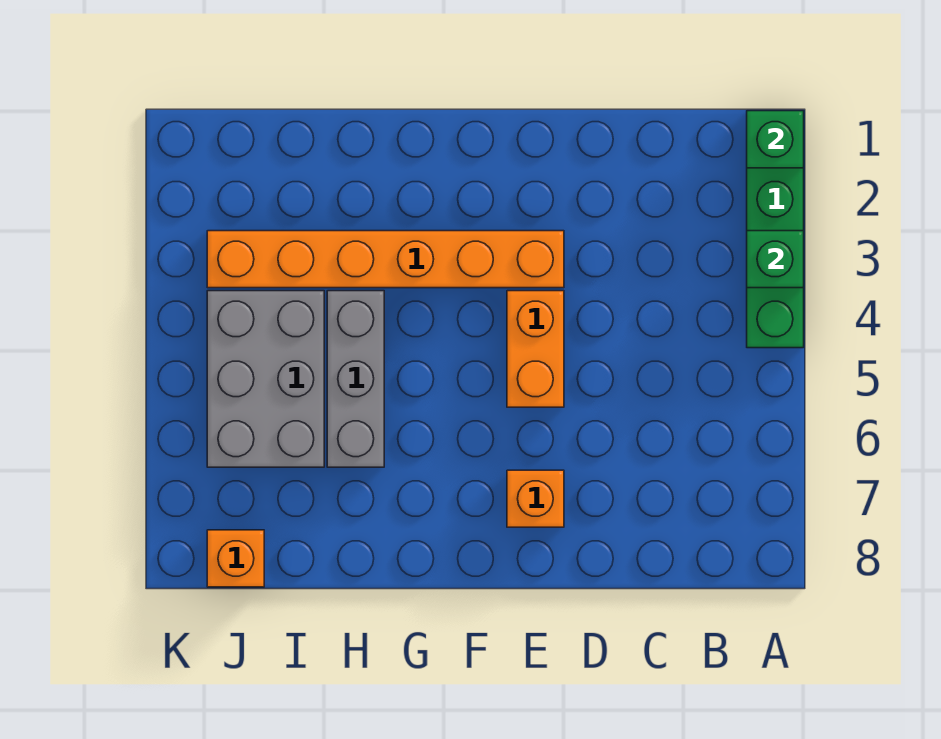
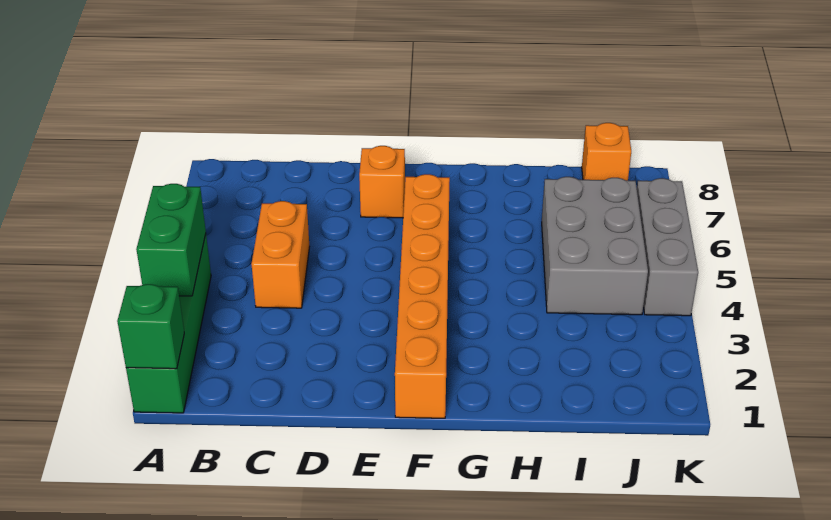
green brick A3 level 2 -> green brick A3:A4 level 2
orange brick E3:J3 level 1 -> orange brick F1:F6 level 1
orange brick E4:E5 level 1 -> orange brick C4:C5 level 1
grey brick H4:H6 level 1 -> grey brick K4:K6 level 1

